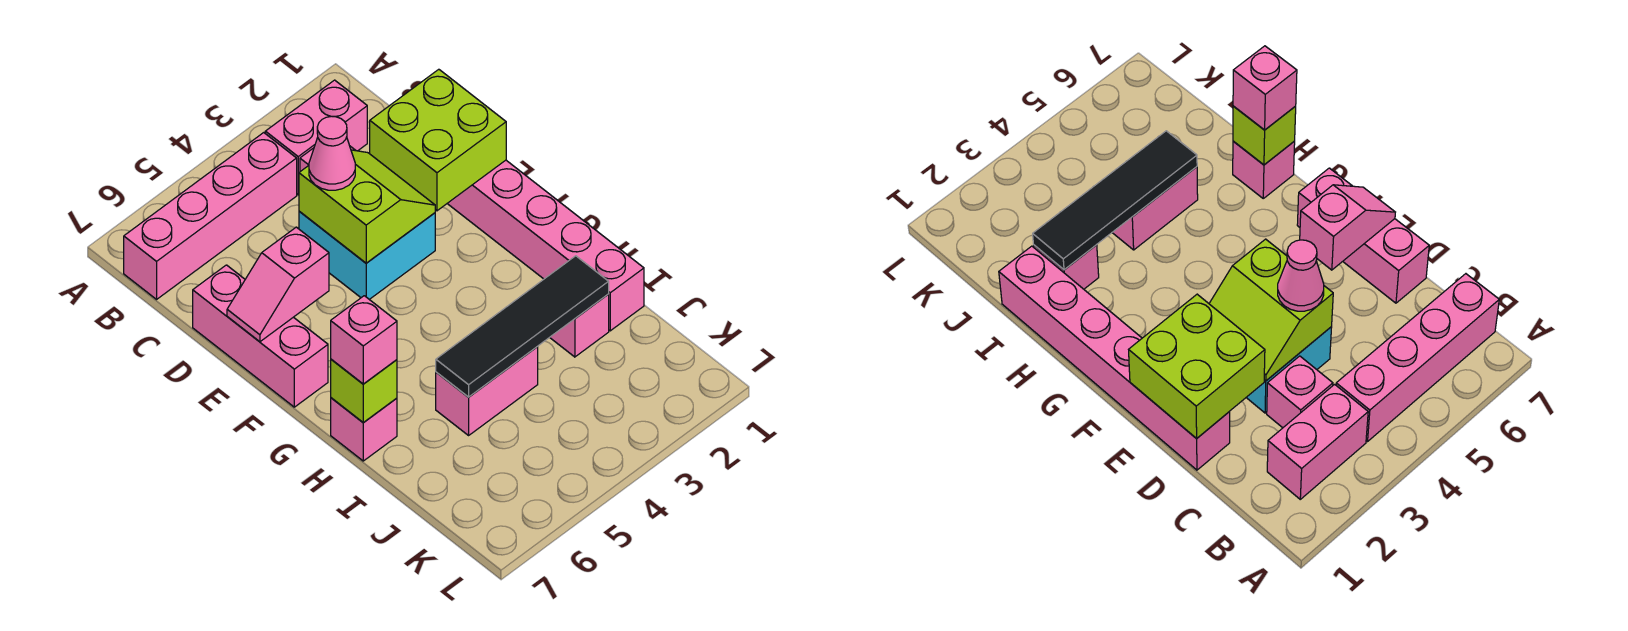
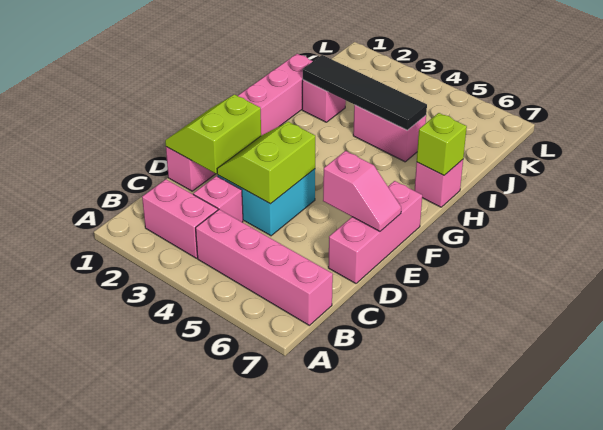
lime brick D1:E2 level 2 -> lime slope D1:E2 level 2 top 2
pink cone D4 level 3 -> none
pink brick H7 level 3 -> none

